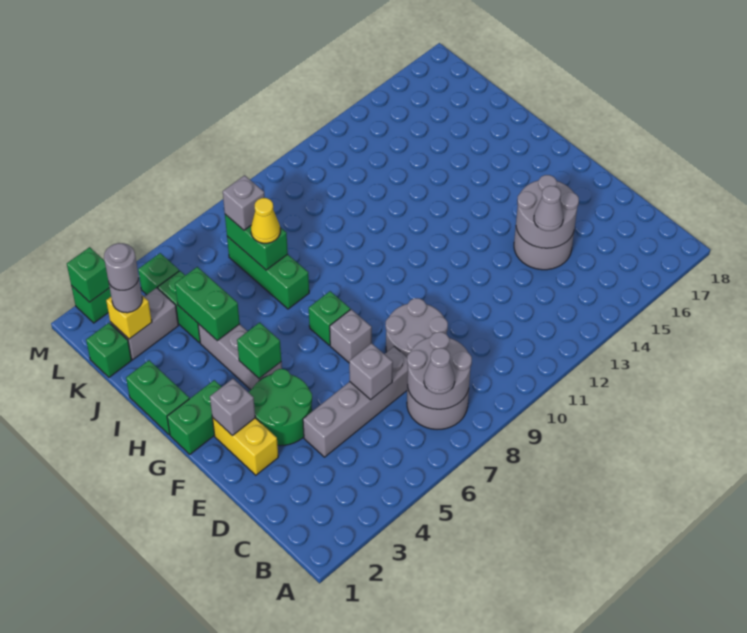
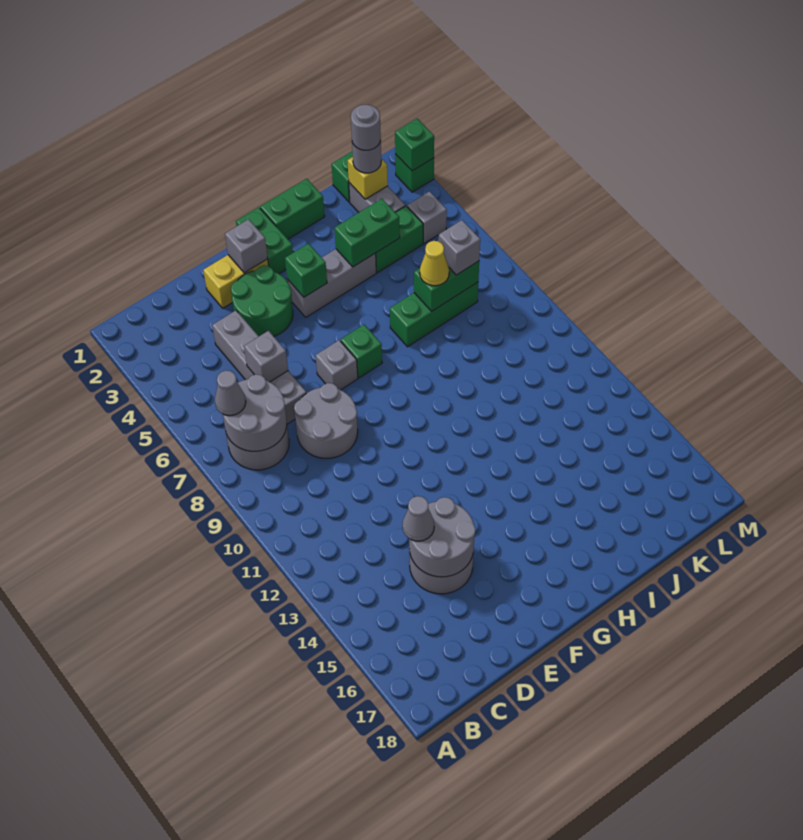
green brick L4 level 1 -> grey brick L4 level 1

